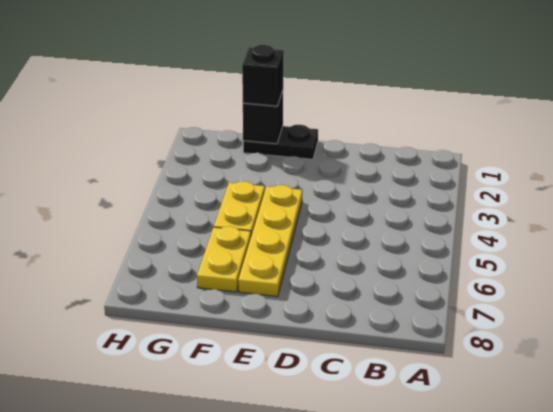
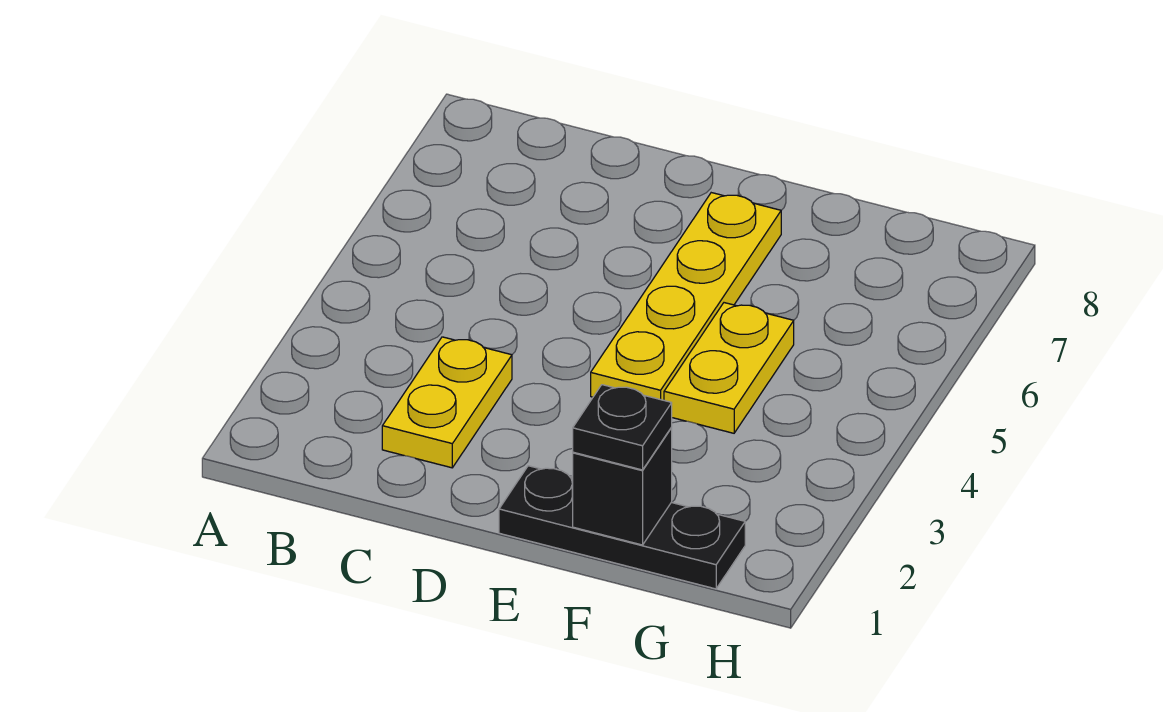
black plate E1:F1 level 1 -> black plate E1:G1 level 1
black brick F1 level 3 -> black plate F1 level 3
yellow plate F6:F7 level 1 -> yellow plate C2:C3 level 1

